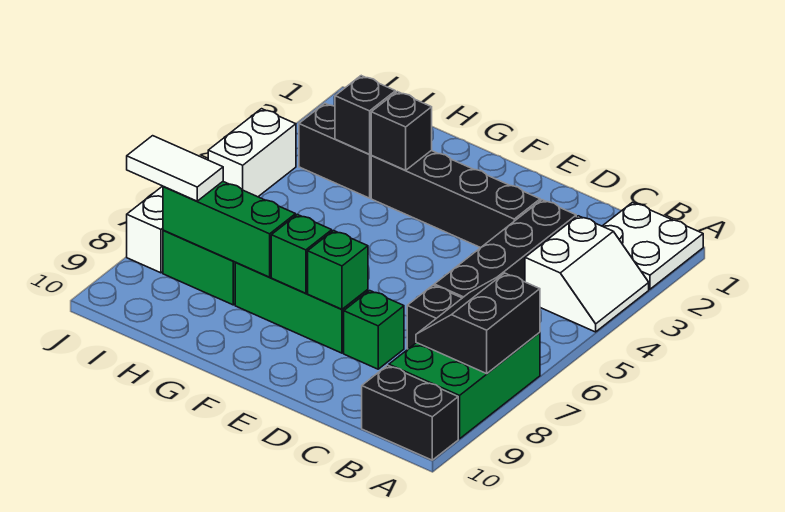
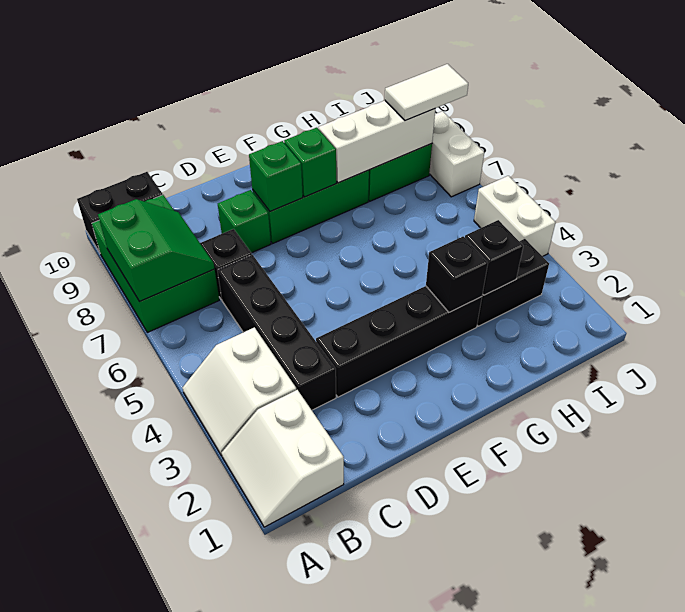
white plate A1:B2 level 1 -> white slope A1:B2 level 1 top B
black slope A7:B8 level 2 top A -> green slope A7:B8 level 2 top A
green brick G8:I8 level 2 -> white brick G8:I8 level 2

